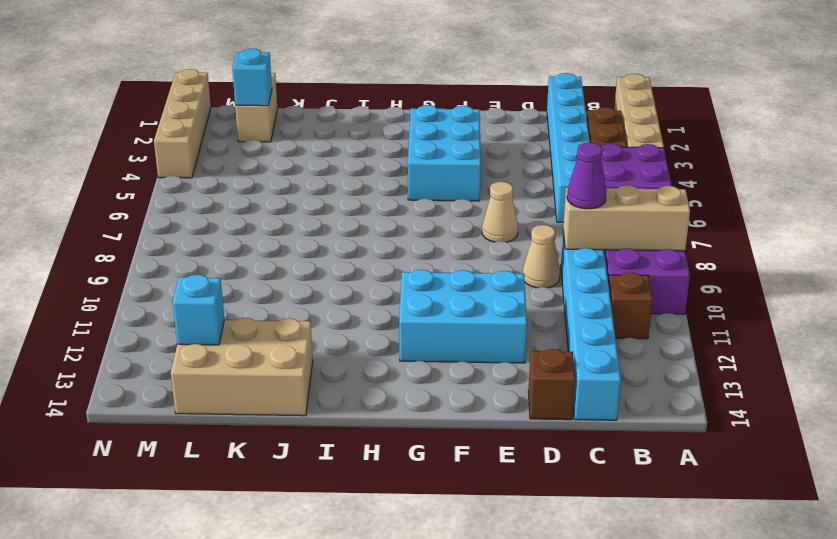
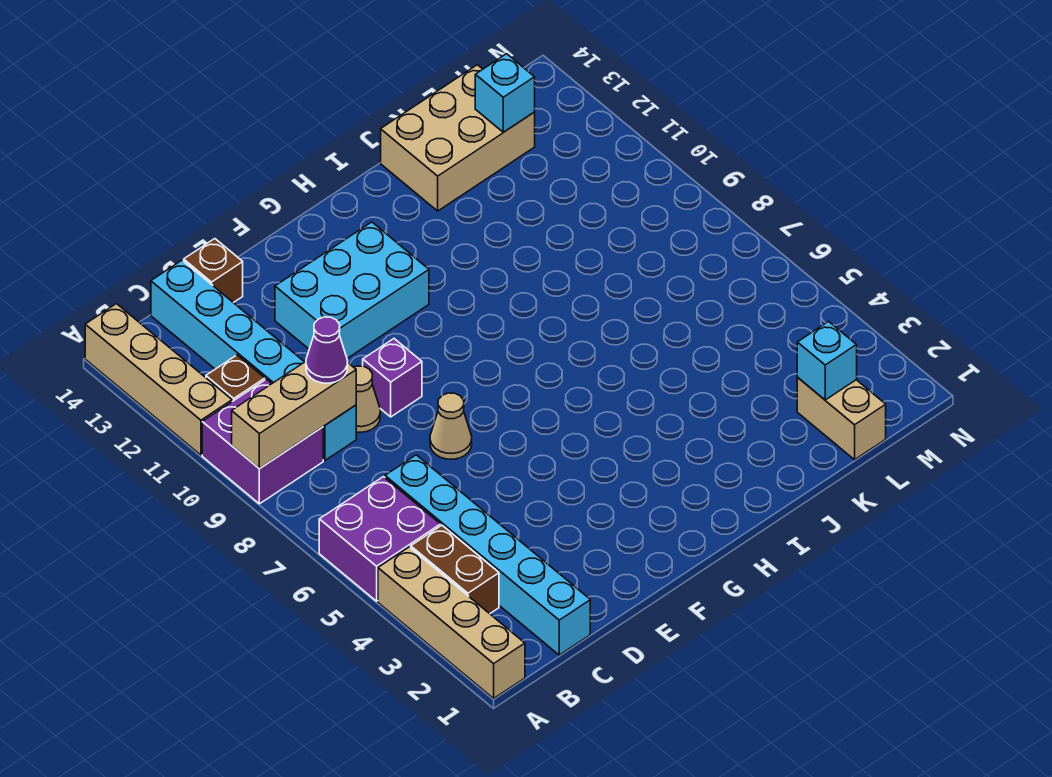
none -> purple brick E9 level 1
cyan brick F3:G5 level 1 -> none
tan brick N1:N4 level 1 -> tan brick A11:A14 level 1

